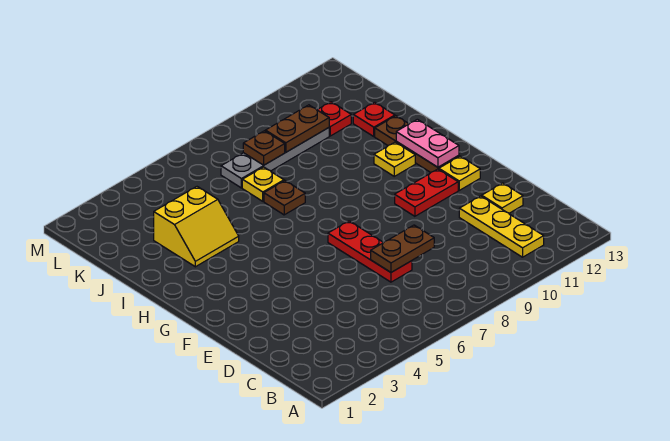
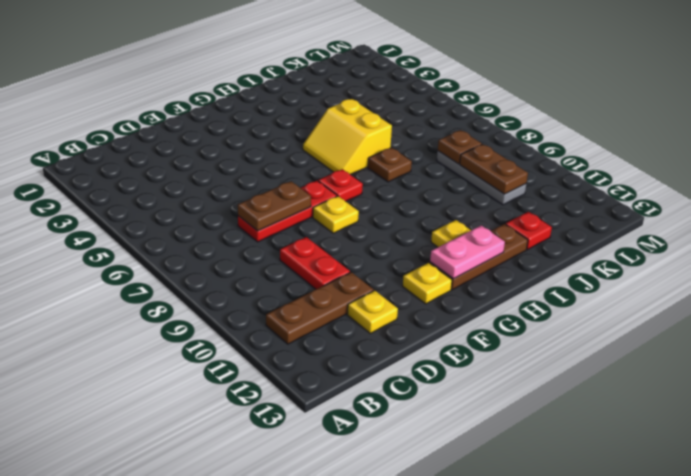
yellow plate B11:D11 level 1 -> brown plate B11:D11 level 1
brown plate D7:D8 level 2 -> brown plate D7:E7 level 2
red plate F10:F11 level 1 -> red plate D9:D10 level 1
yellow slope I3:J4 level 1 top J -> yellow slope H5:I6 level 1 top I
yellow plate J7 level 1 -> yellow plate F8 level 1
grey plate K7:K10 level 1 -> grey plate K8:K10 level 1
red plate K11 level 1 -> red plate G7 level 1

